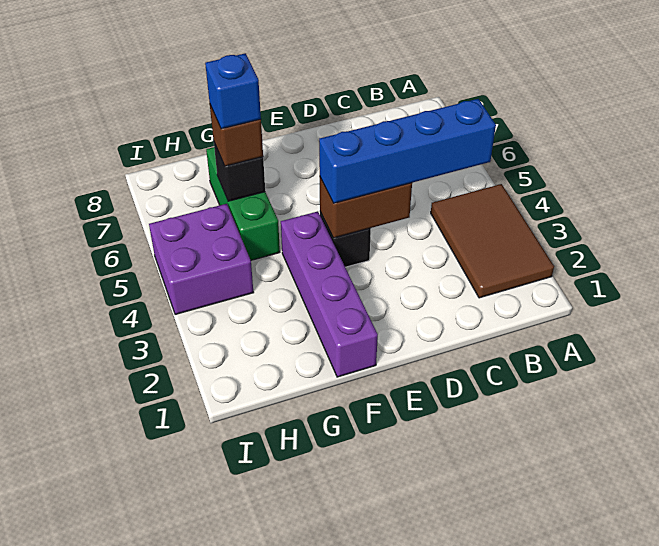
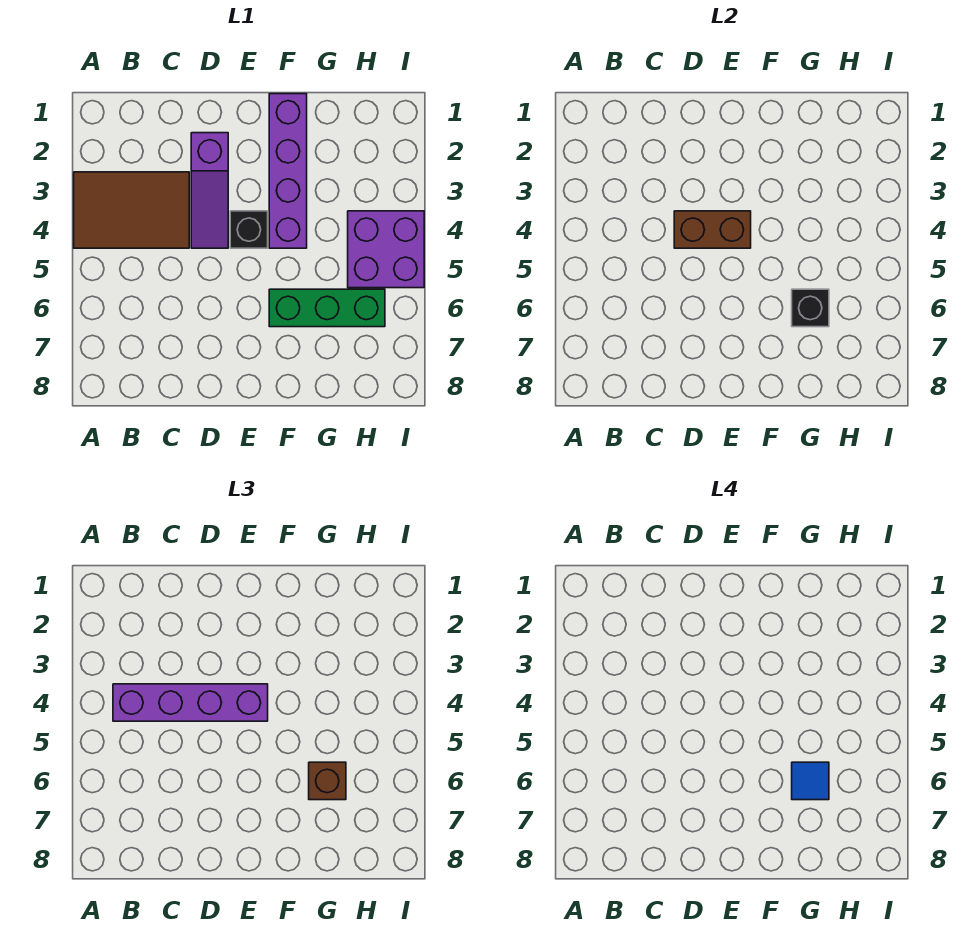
brown tile A2:B4 level 1 -> brown tile A3:C4 level 1
blue brick B4:E4 level 3 -> purple brick B4:E4 level 3
none -> purple slope D2:D4 level 1 top 2
green brick G5:G7 level 1 -> green brick F6:H6 level 1
blue brick G6 level 4 -> blue tile G6 level 4

